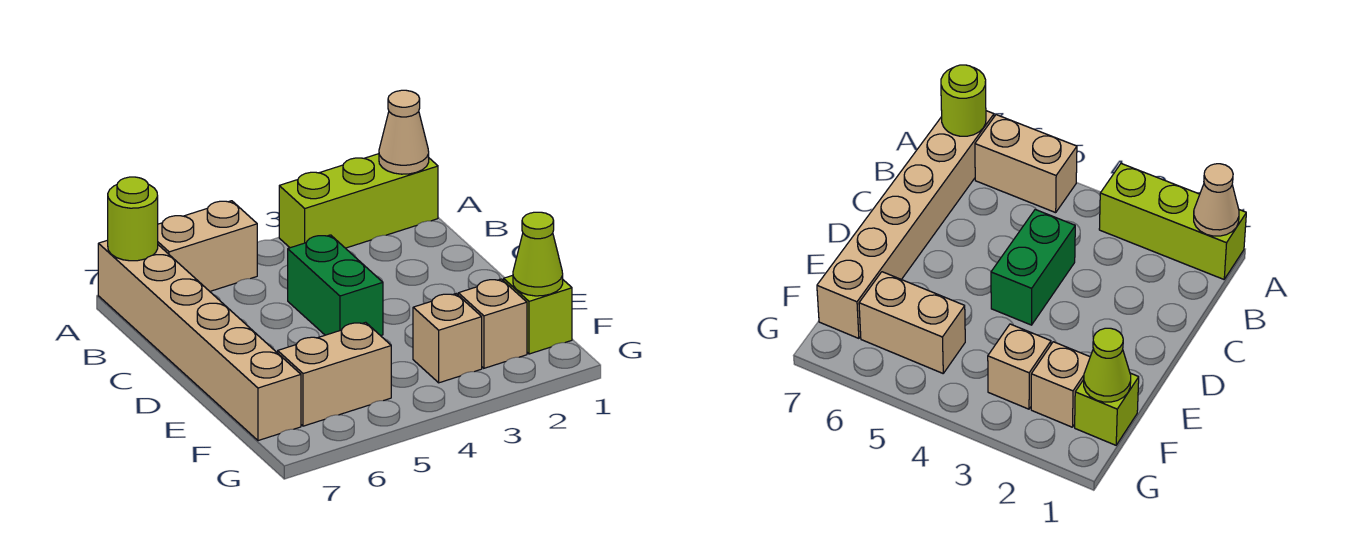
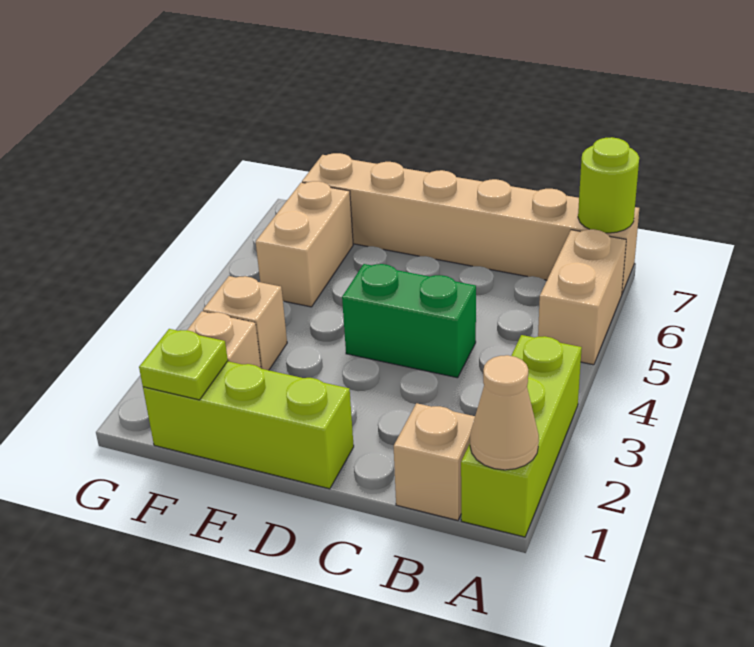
none -> tan brick B1 level 1
lime brick F1 level 1 -> lime brick D1:F1 level 1
lime cone F1 level 2 -> lime plate F1 level 2

